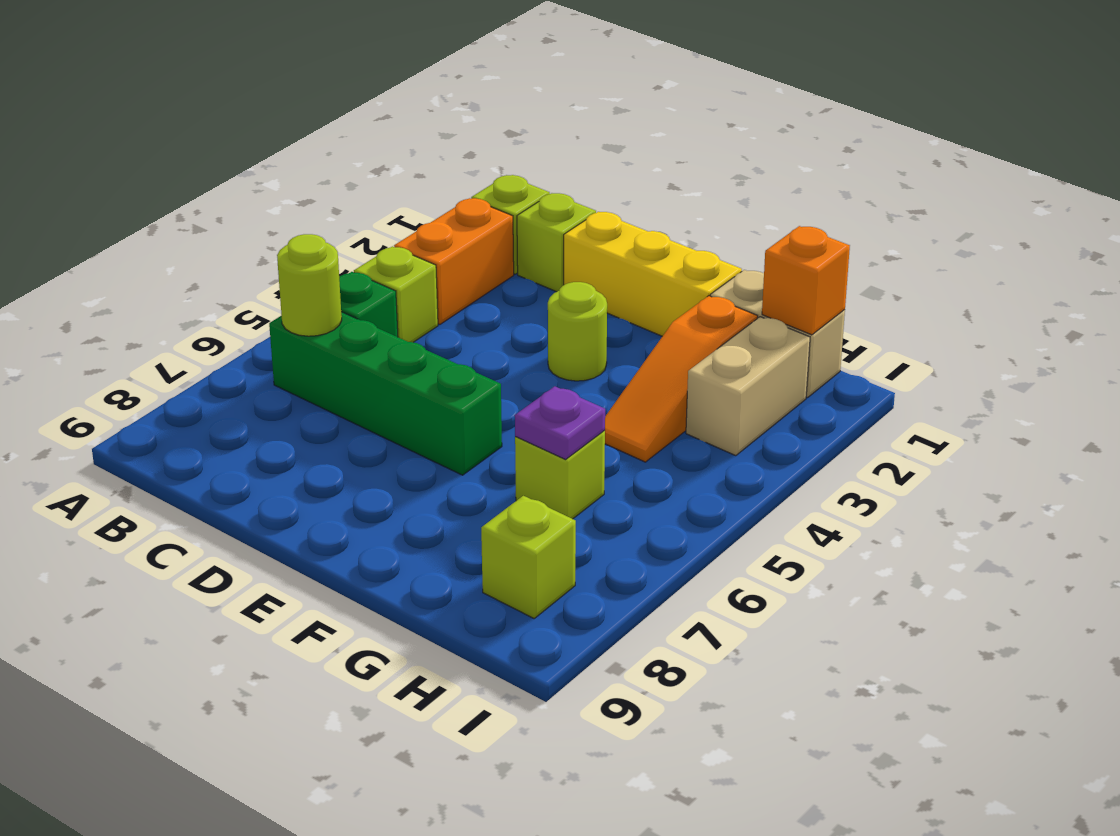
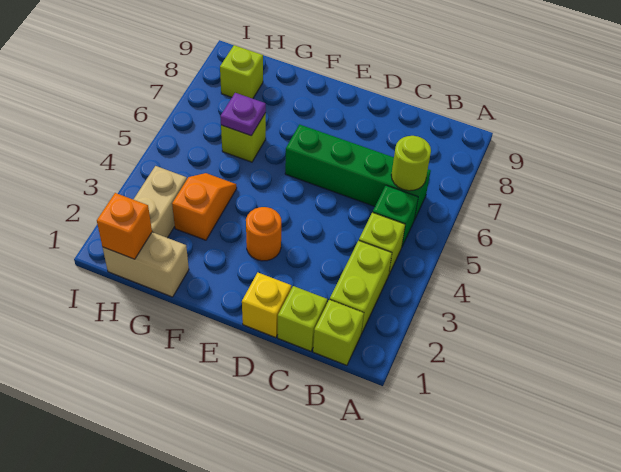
orange brick B2:B3 level 1 -> lime brick B2:B3 level 1
yellow brick D1:F1 level 1 -> yellow brick D1 level 1
lime round brick E3 level 1 -> orange round brick E3 level 1
orange slope G2:G4 level 1 top 2 -> orange slope G3:G4 level 1 top 3

